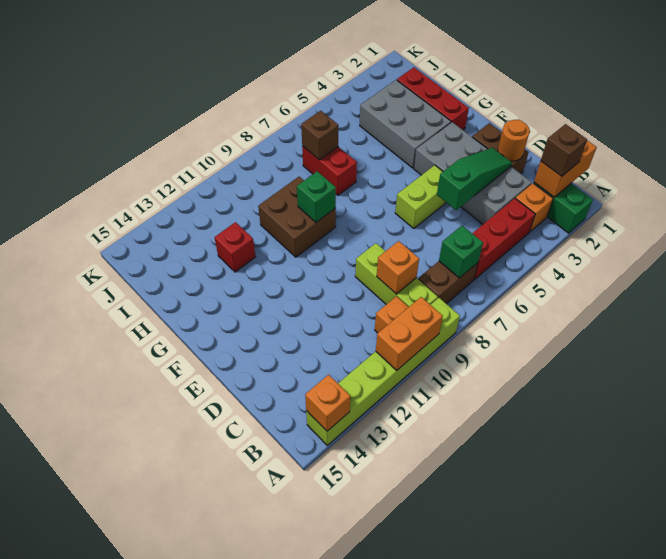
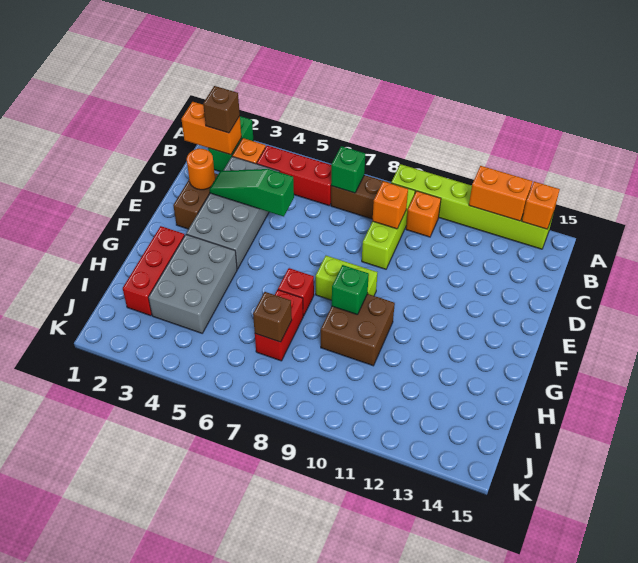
orange brick A10:A11 level 2 -> orange brick A12:A13 level 2
lime brick E5:E6 level 1 -> lime brick F8:F9 level 1
red brick H12 level 1 -> red brick G7 level 1

